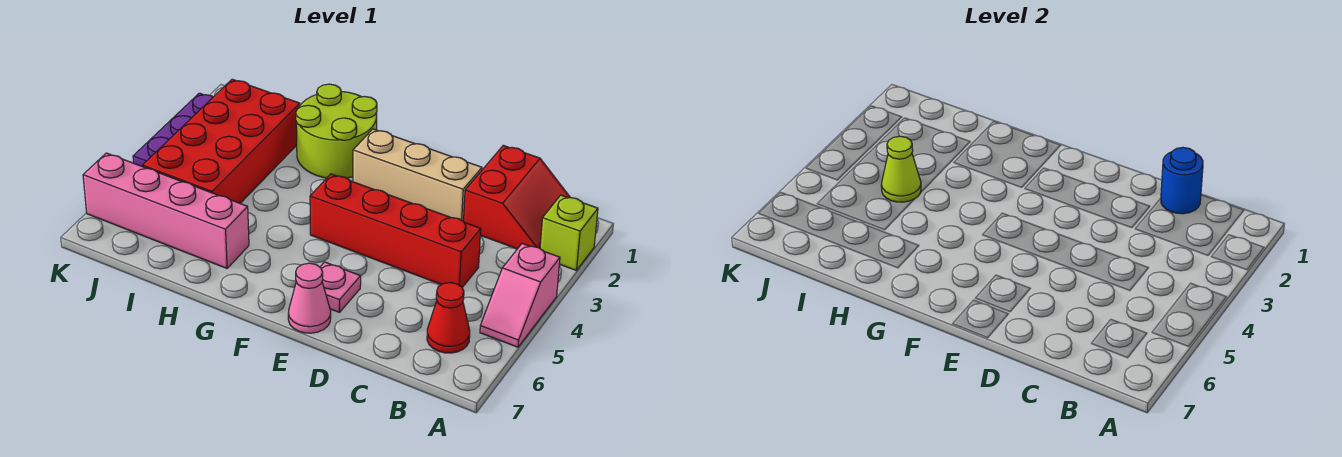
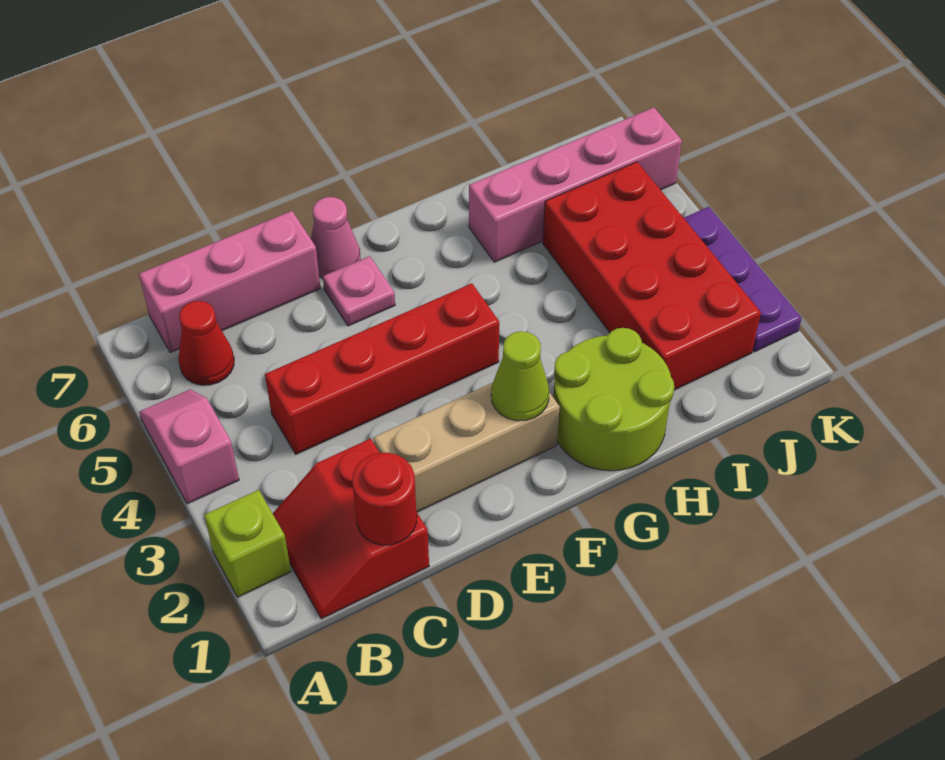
none -> pink brick B7:D7 level 1
blue round brick C1 level 2 -> red round brick C1 level 2
lime cone I4 level 2 -> lime cone F2 level 2

